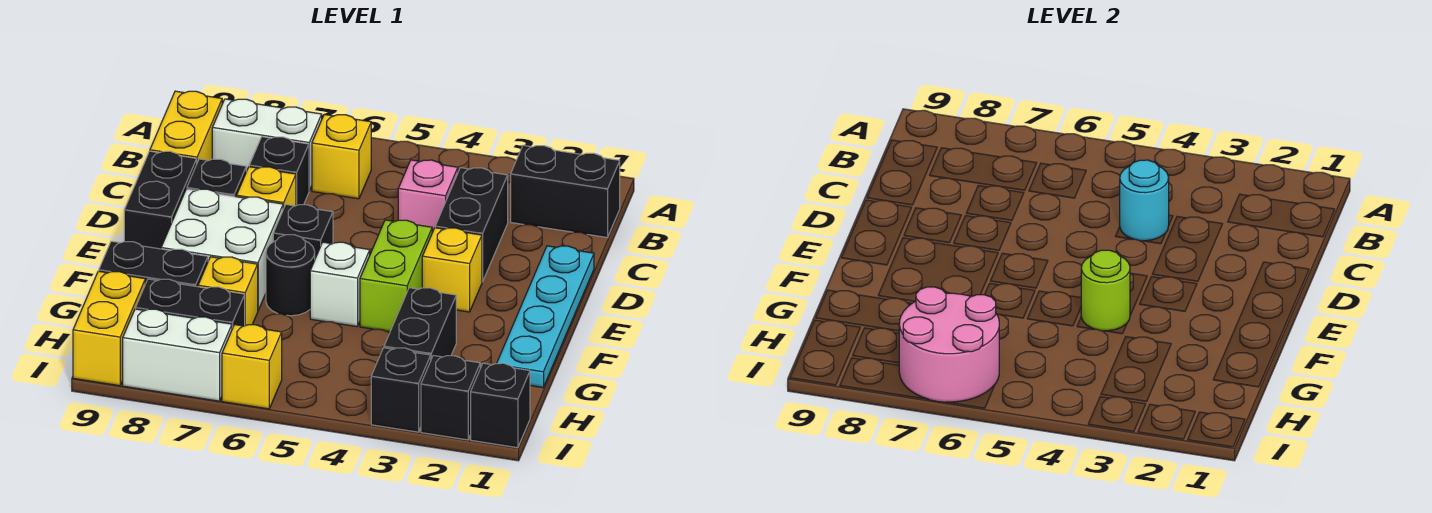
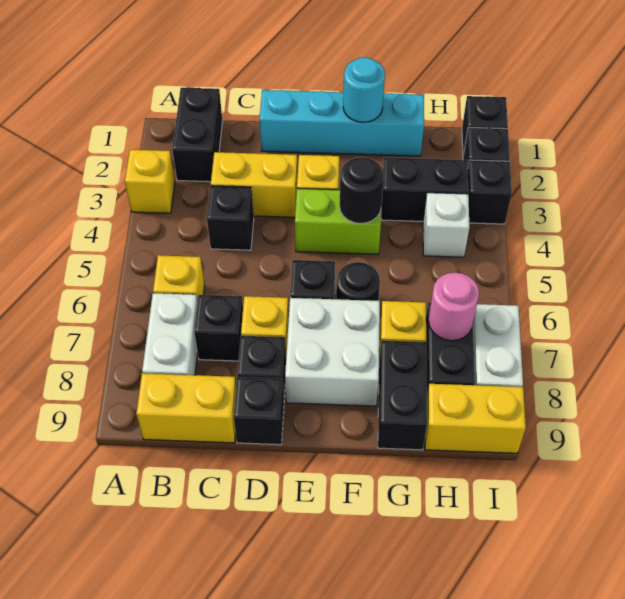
black brick C3:D3 level 1 -> yellow brick C3:D3 level 1
pink brick C4 level 1 -> black brick C4 level 1
cyan round brick C4 level 2 -> cyan round brick F1 level 2
cyan plate D1:G1 level 1 -> cyan brick D1:G1 level 1
black brick D9:E9 level 1 -> black brick D9 level 1
lime round brick F4 level 2 -> black round brick F4 level 2
white brick F5 level 1 -> white brick H4 level 1
pink round brick H6:I7 level 2 -> pink round brick H7 level 2
yellow brick I6 level 1 -> yellow brick A3 level 1

